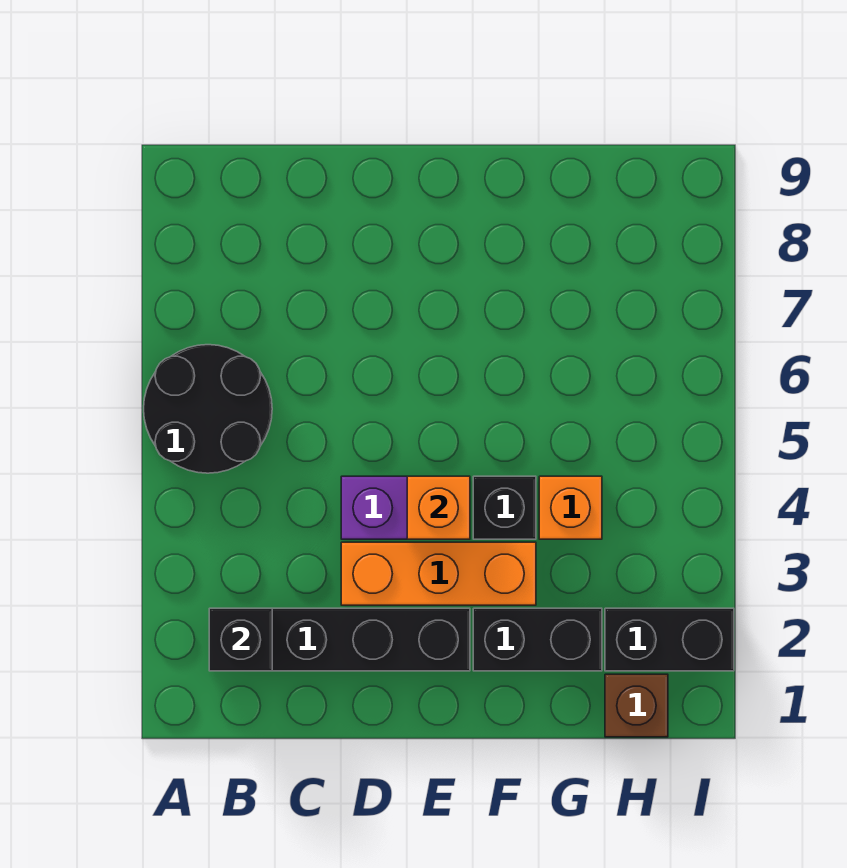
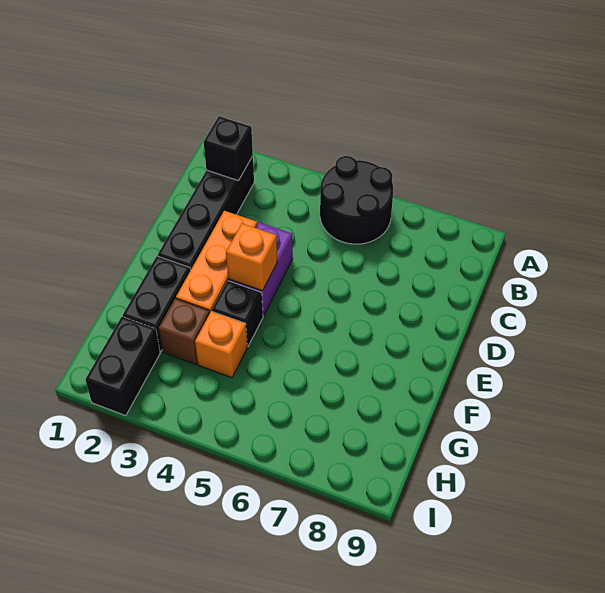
brown brick H1 level 1 -> brown brick G3 level 1

